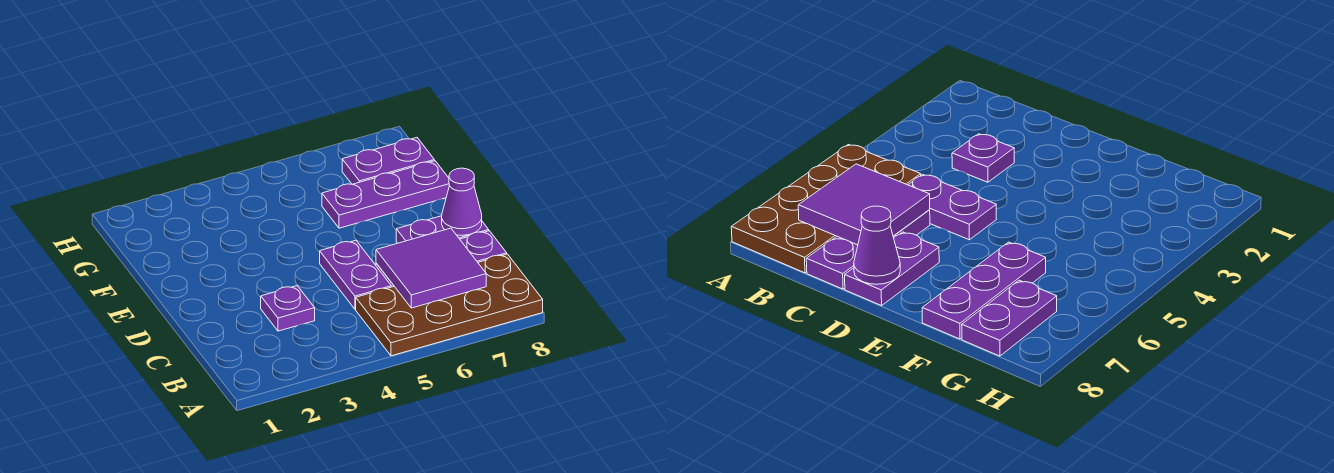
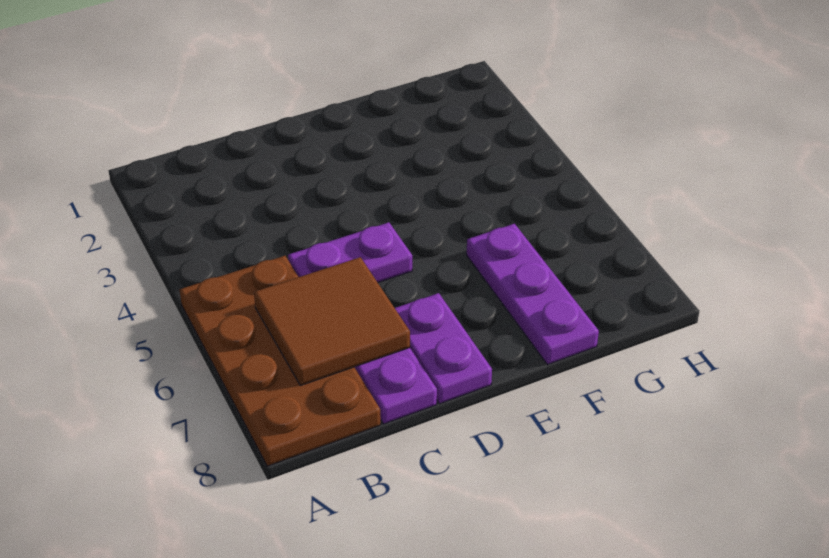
purple tile B6:C7 level 2 -> brown tile B6:C7 level 2
purple plate C3 level 1 -> none
purple cone D8 level 2 -> none
purple plate G7:G8 level 1 -> none

